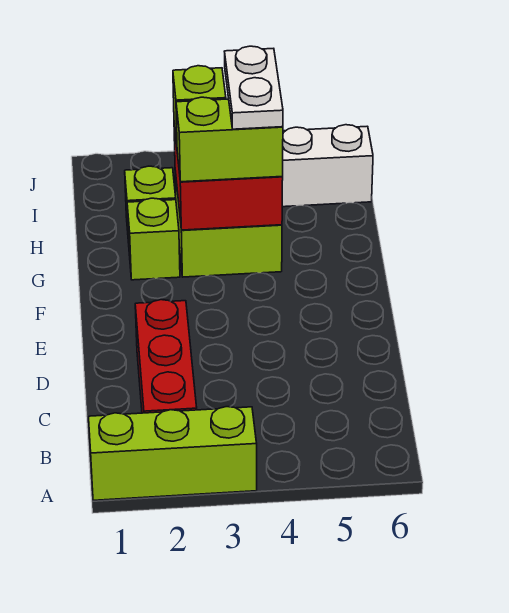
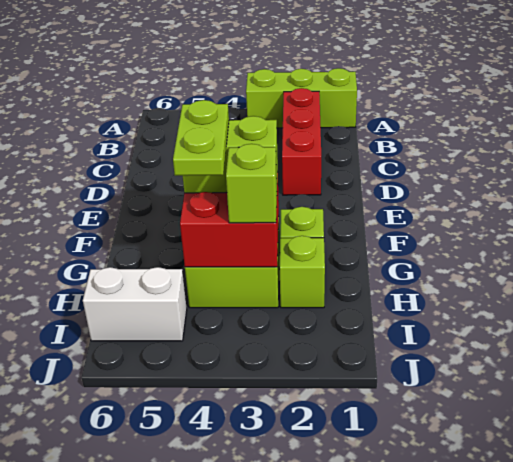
white plate G4:H4 level 4 -> lime plate G4:H4 level 4

